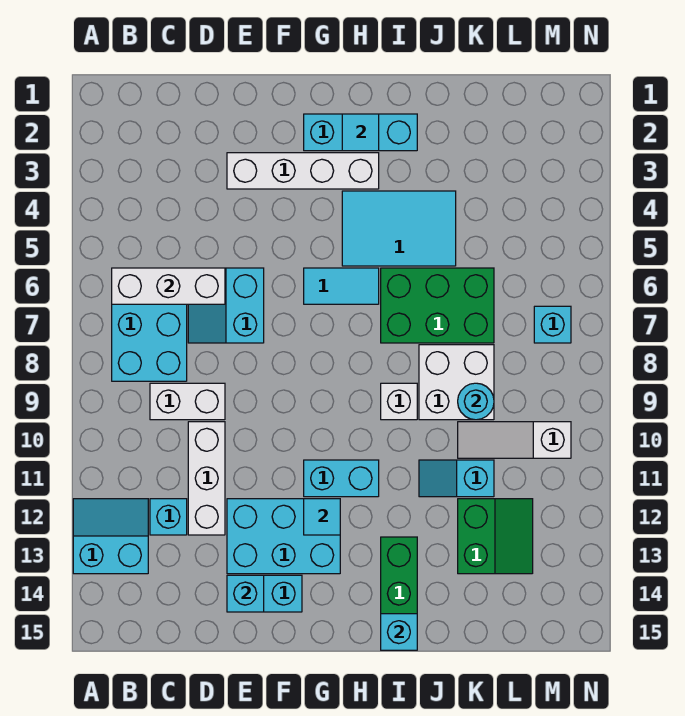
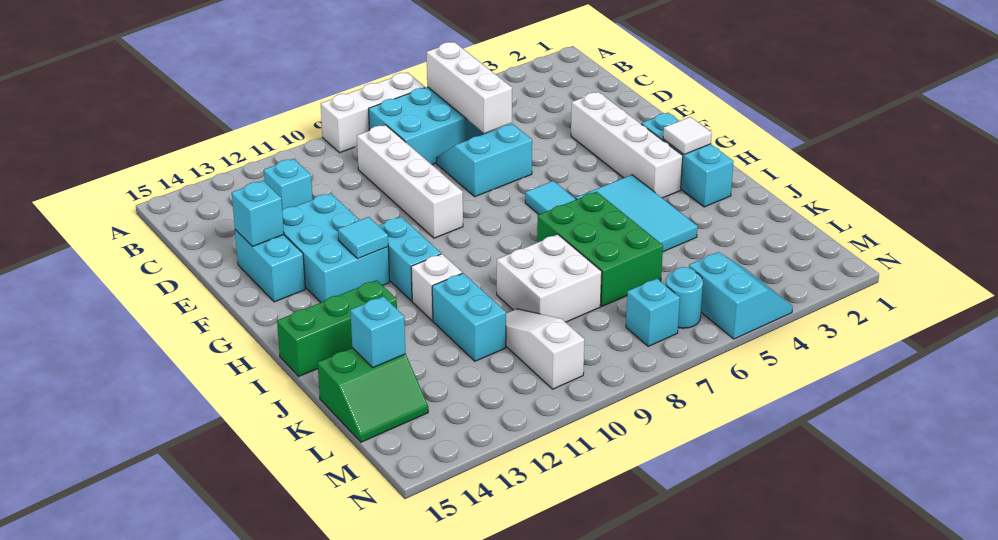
cyan slope A12:B13 level 1 top 13 -> cyan slope M4:N5 level 1 top 5
white brick C9:D9 level 1 -> white brick C9:F9 level 1
white brick D10:D12 level 1 -> white brick A7:A9 level 1
cyan tile H2 level 2 -> white tile H2 level 2
white brick I9 level 1 -> white brick I11 level 1
cyan brick I15 level 2 -> cyan brick K14 level 2
cyan slope J11:K11 level 1 top K -> cyan brick J11:K11 level 1
cyan round brick K9 level 2 -> cyan round brick M6 level 1
green slope K12:L13 level 1 top K -> green slope K14:L15 level 1 top K

